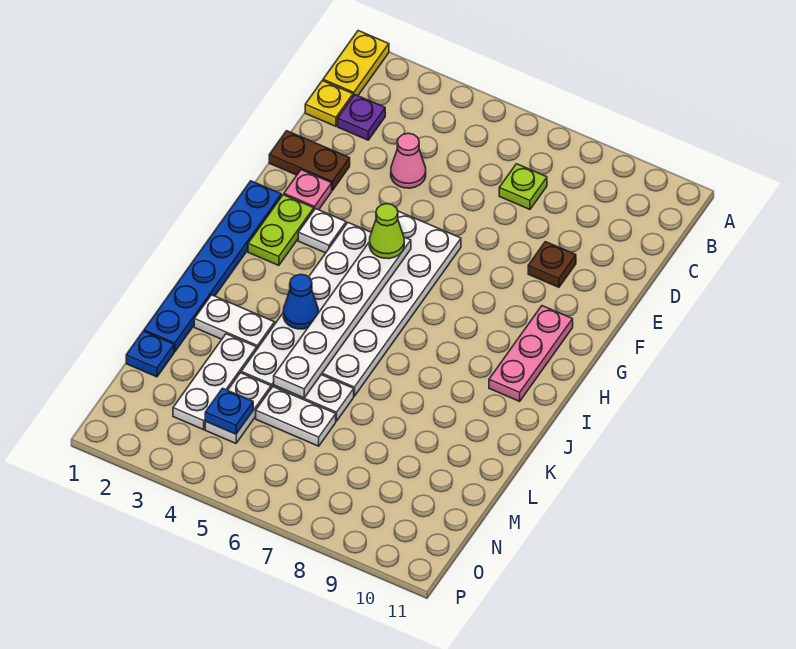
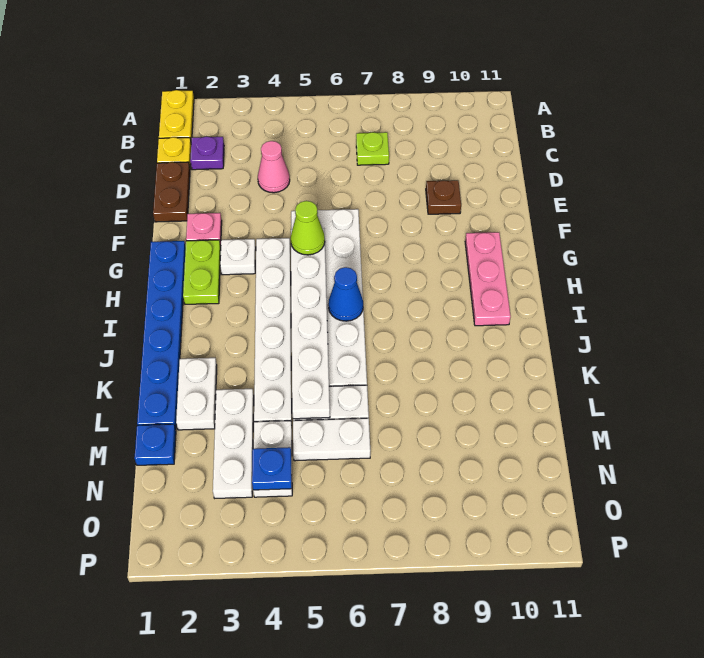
brown plate E1:E2 level 1 -> brown plate D1:E1 level 1
blue cone J4 level 2 -> blue cone I6 level 2
white plate K2:K3 level 1 -> white plate K2:L2 level 1

